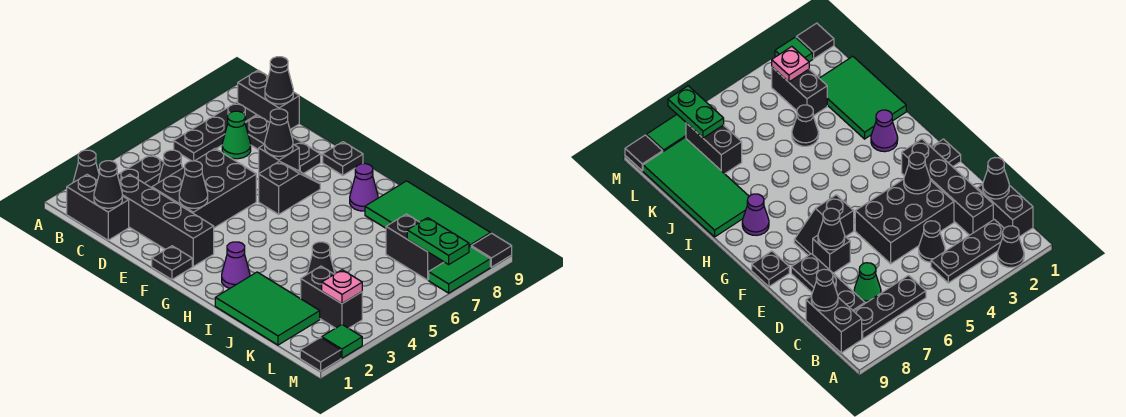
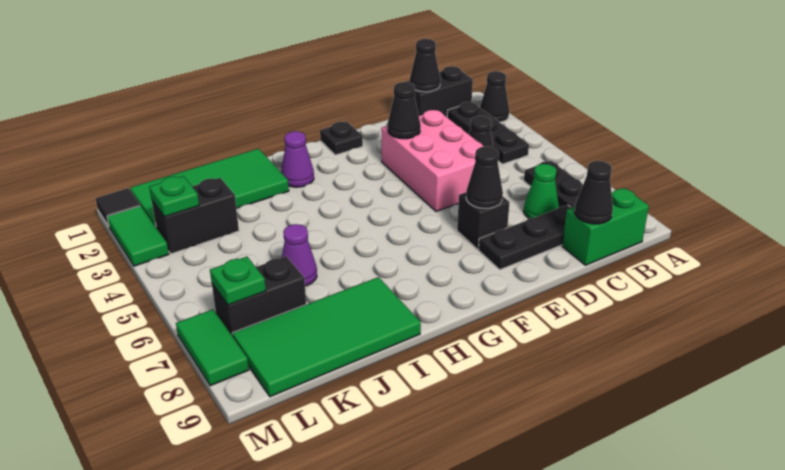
black brick B9:C9 level 1 -> green brick B9:C9 level 1
black brick C2:F2 level 1 -> none
black brick D3:E5 level 1 -> pink brick D3:E5 level 1
black slope F6:F7 level 1 top 6 -> none
black plate F9 level 1 -> none
purple cone H8 level 1 -> purple cone J6 level 1
green tile I1:K2 level 1 -> green tile I1:L2 level 1
black cone J4 level 1 -> none
pink plate L3 level 2 -> green plate L3 level 2
green plate L7:M7 level 2 -> green plate L7 level 2
green tile M2 level 1 -> green tile M2:M3 level 1
black tile M9 level 1 -> none

